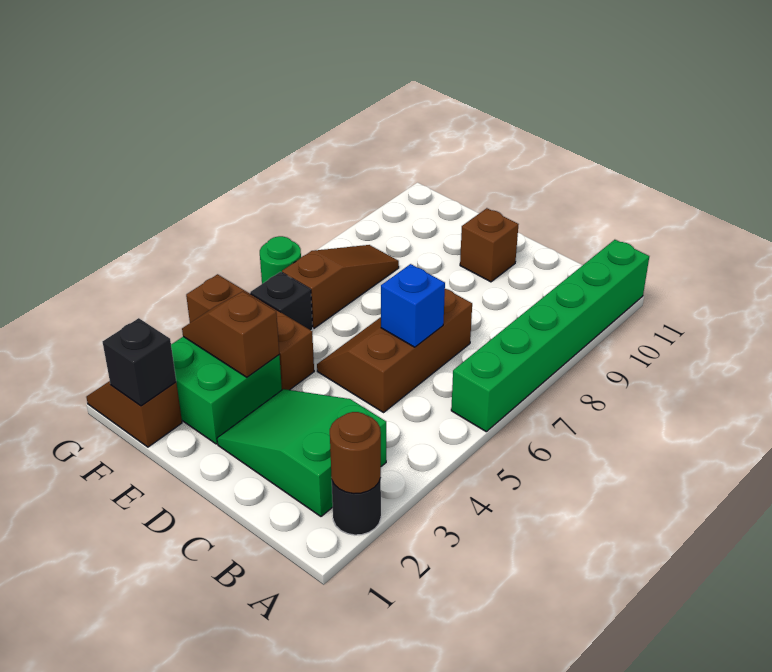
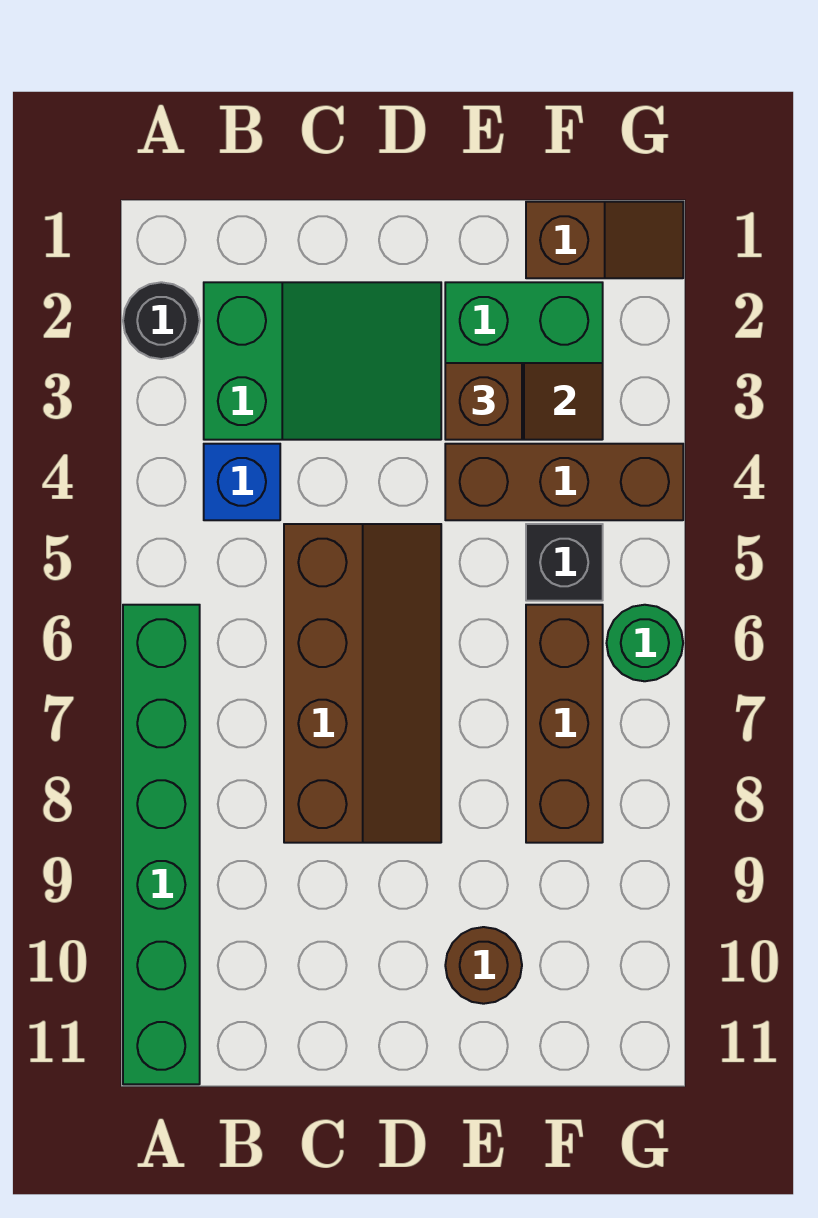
brown round brick A2 level 2 -> brown round brick E10 level 1
brown slope C5:D7 level 1 top C -> brown slope C5:D8 level 1 top C
blue brick C6 level 2 -> blue brick B4 level 1
brown brick D10 level 1 -> brown brick E3 level 3
black brick F1 level 2 -> none
brown slope F6:F8 level 1 top 6 -> brown brick F6:F8 level 1

